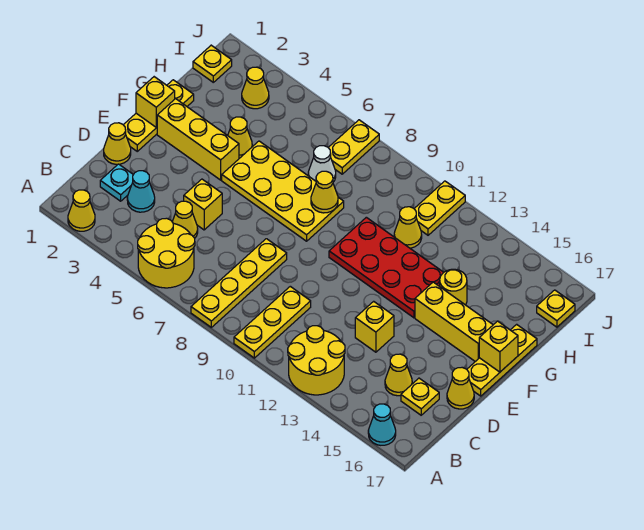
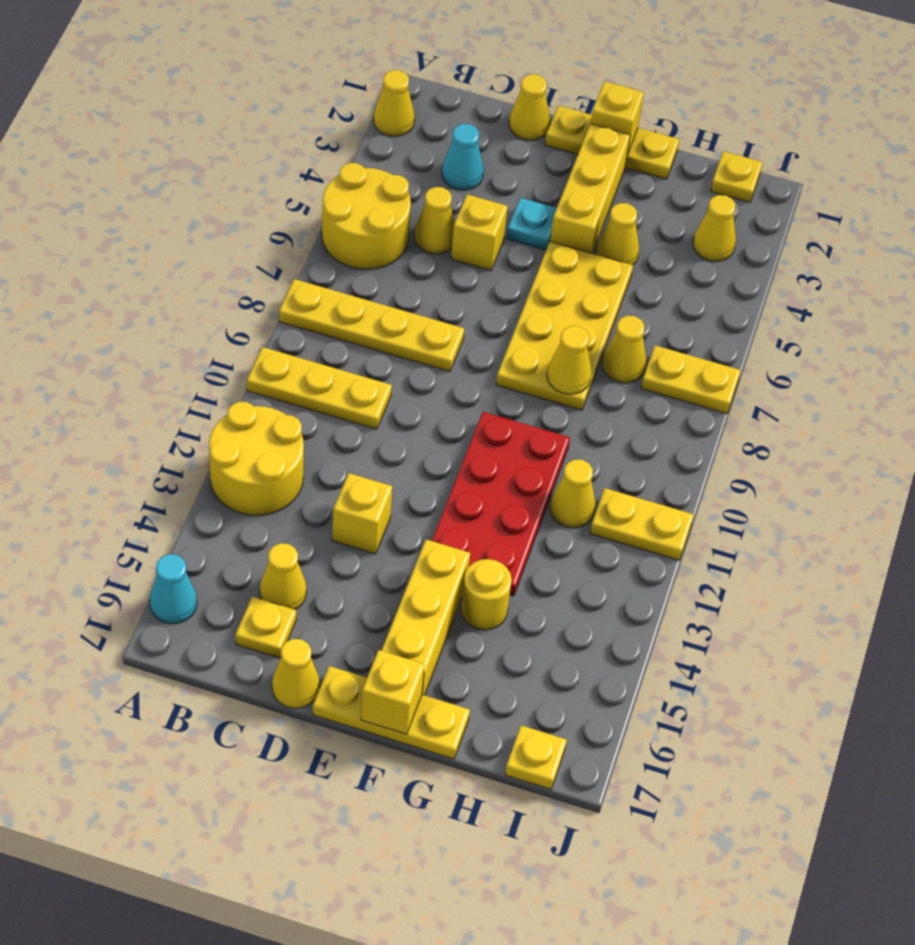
cyan plate C2 level 1 -> cyan plate E4 level 1
white cone H7 level 1 -> yellow cone H7 level 1

